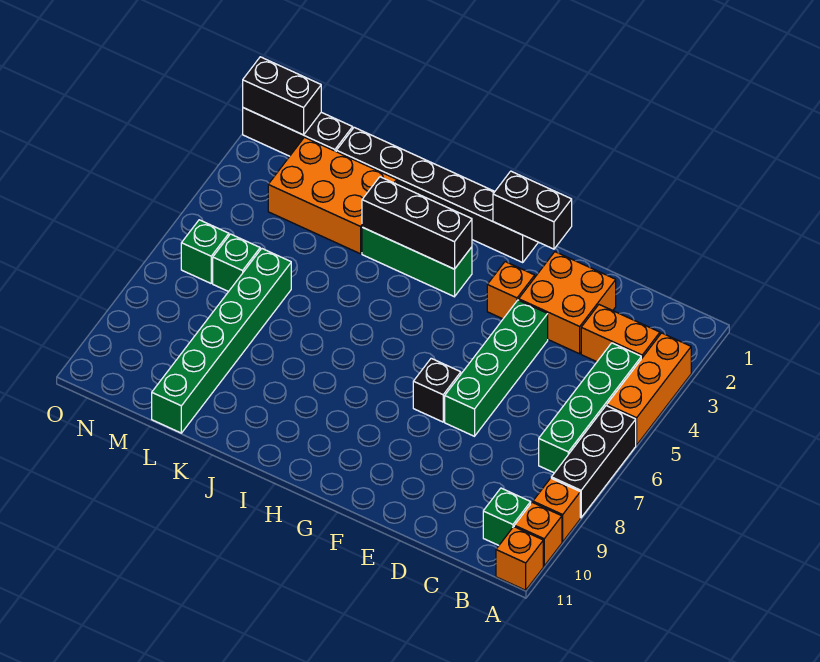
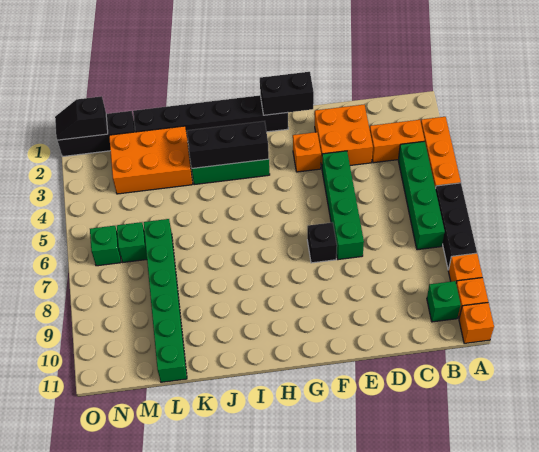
black brick N1:O1 level 2 -> black slope N1:O1 level 2 top N

